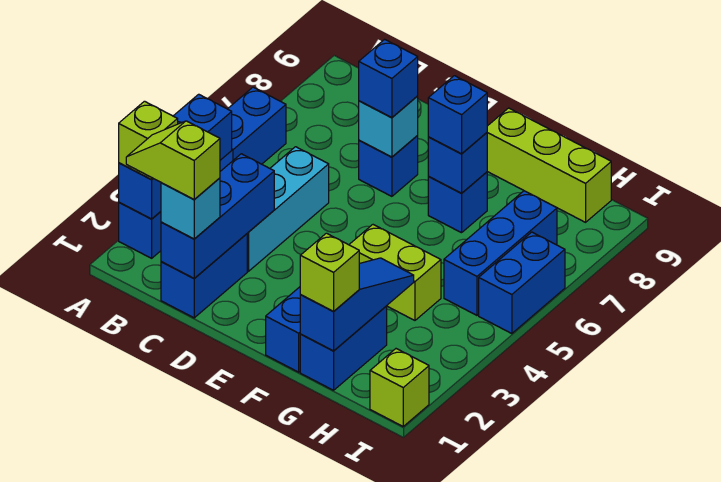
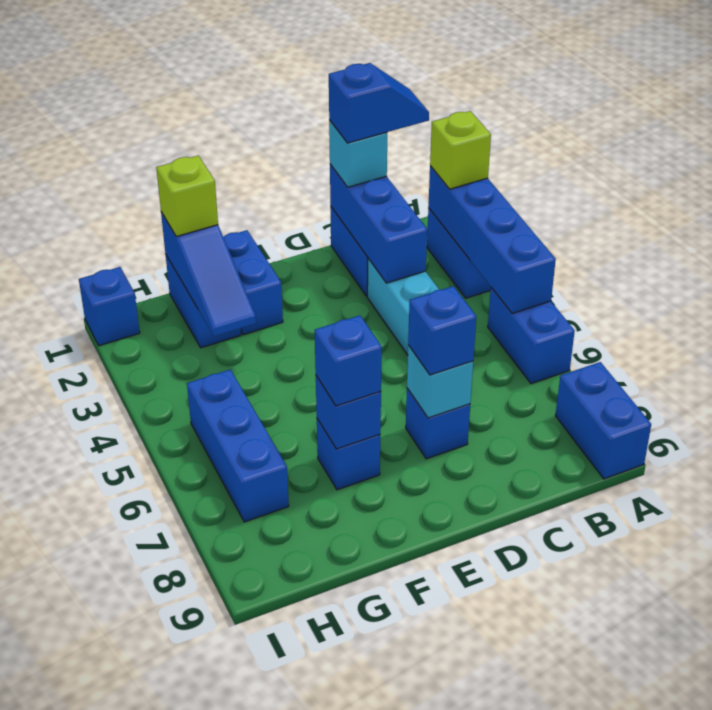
blue brick A2:A4 level 2 -> blue brick A2:A5 level 2
lime slope B1:C1 level 4 top C -> blue slope B1:C1 level 4 top C
lime brick F4:G4 level 1 -> none
lime brick F9:H9 level 1 -> none
lime brick I1 level 1 -> blue brick I1 level 1
blue brick I5:I6 level 1 -> blue brick A8:A9 level 1

